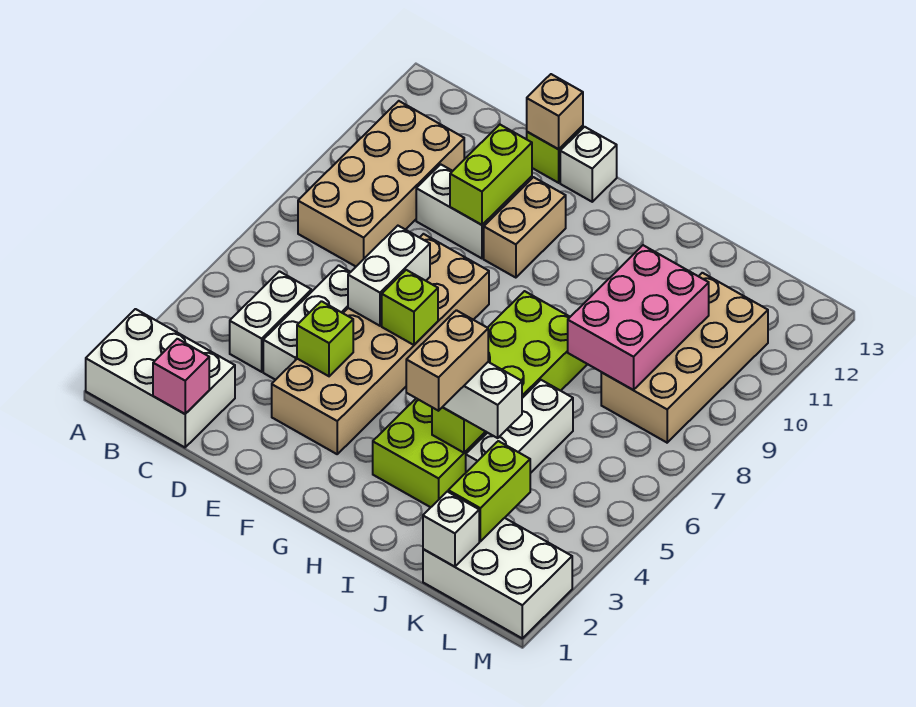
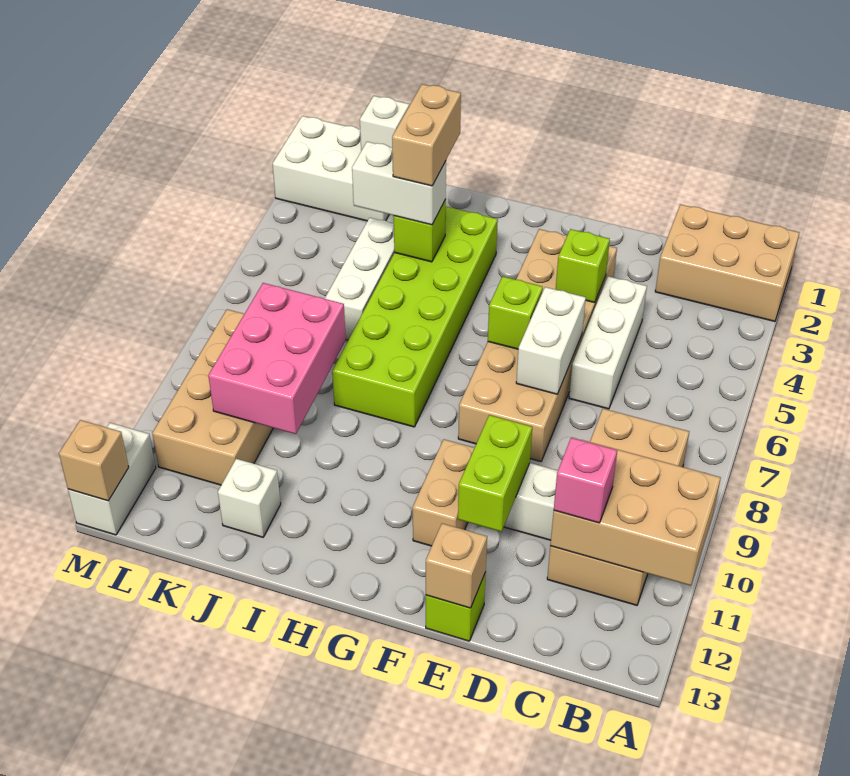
white brick A1:C2 level 1 -> tan brick A1:C2 level 1
none -> tan brick A10:C11 level 2
pink brick C1 level 2 -> pink brick C11 level 3
white brick C4:C5 level 1 -> white brick M12:M13 level 1
white brick F13 level 1 -> white brick J12 level 1
lime brick K2:K3 level 2 -> none
none -> tan brick M13 level 2

